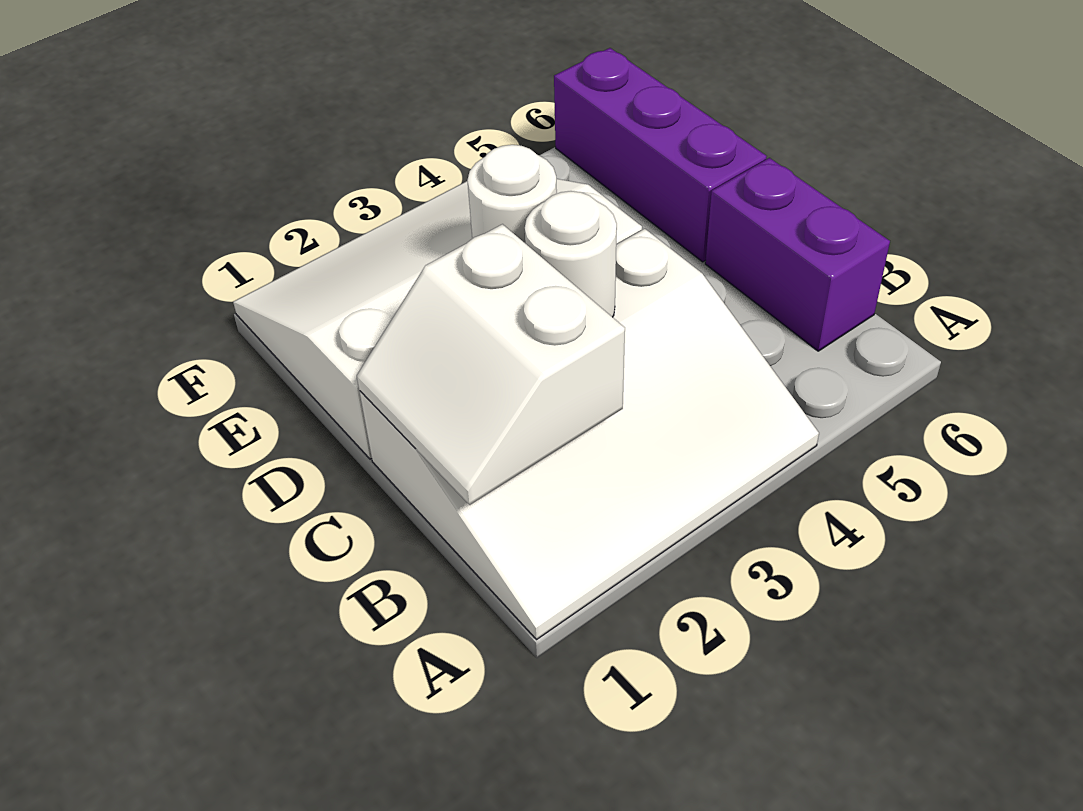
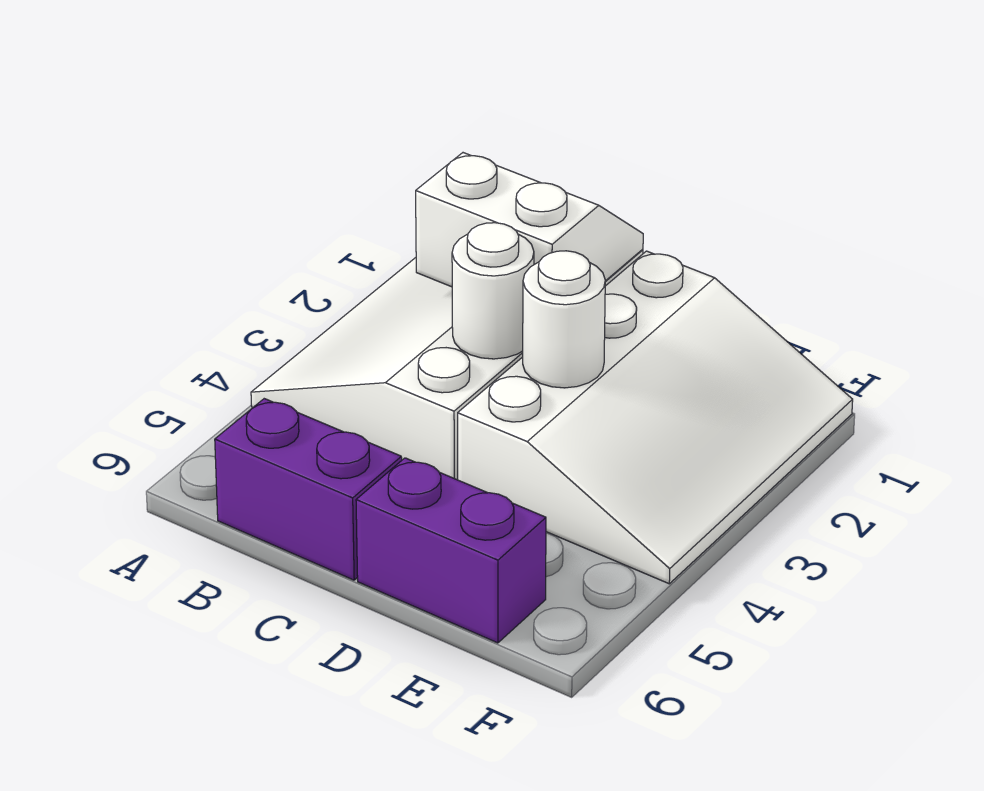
purple brick D6:F6 level 1 -> purple brick D6:E6 level 1

